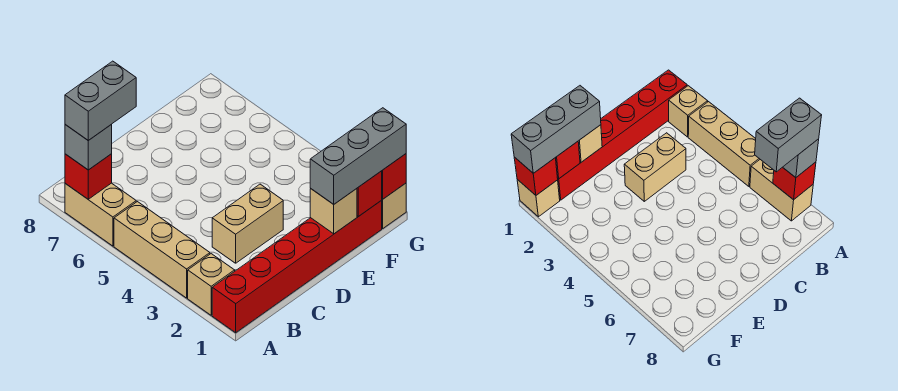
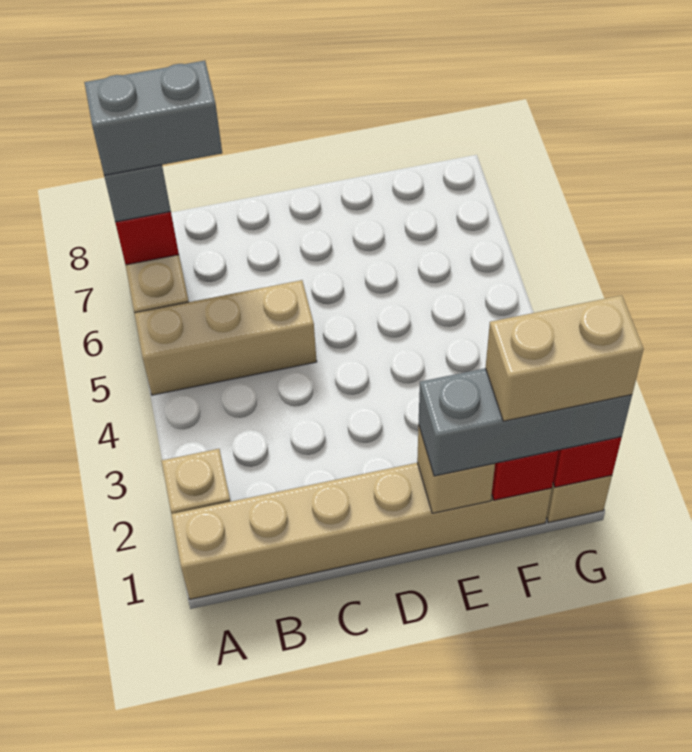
red brick A1:F1 level 1 -> tan brick A1:F1 level 1
tan brick A3:A5 level 1 -> tan brick A5:C5 level 1
tan brick C3:D3 level 1 -> tan brick F1:G1 level 4

